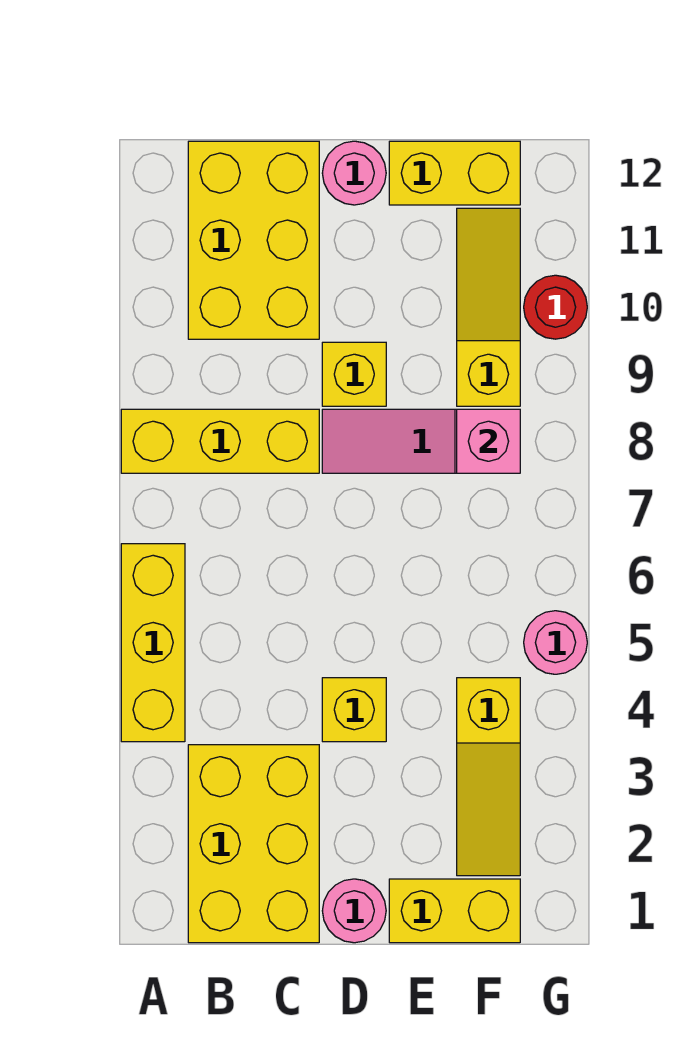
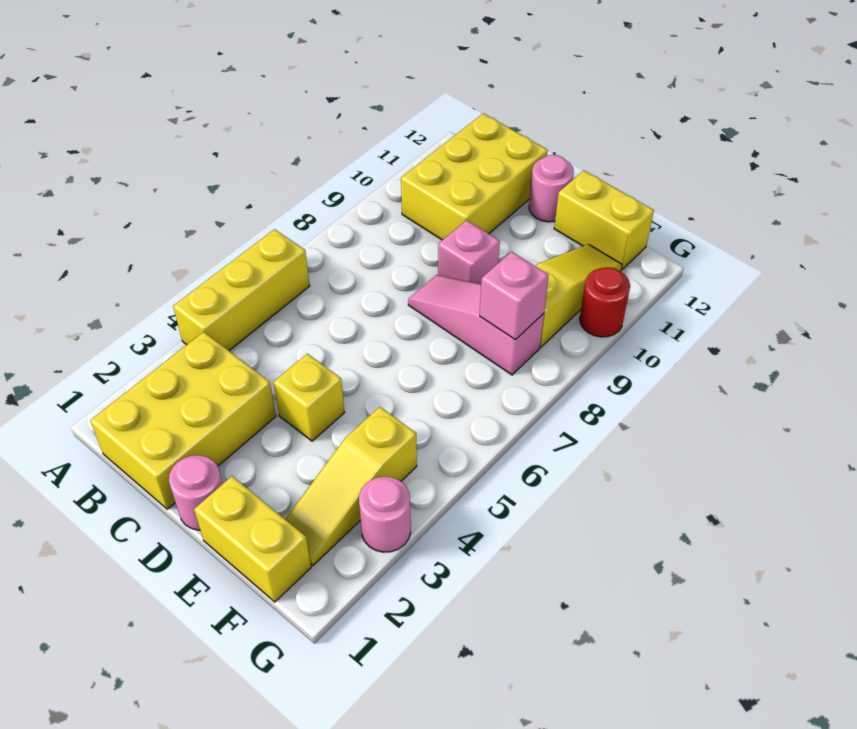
yellow brick A8:C8 level 1 -> none
yellow brick D9 level 1 -> pink brick D9 level 1
pink round brick G5 level 1 -> pink round brick G3 level 1

